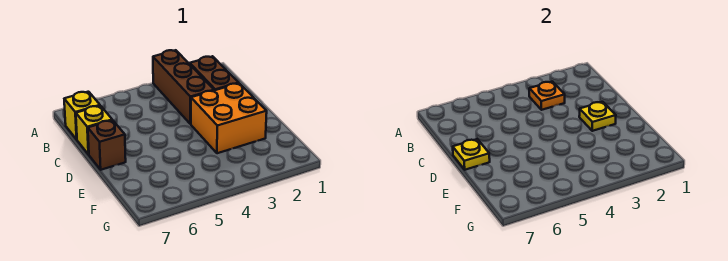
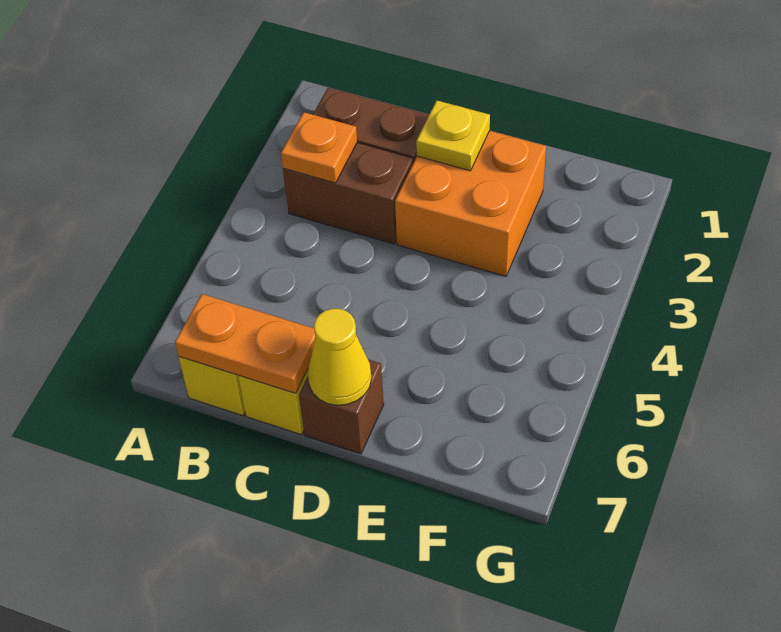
brown brick A3:C3 level 1 -> brown brick B3:C3 level 1
none -> orange plate B7:C7 level 2
yellow plate D7 level 2 -> yellow cone D7 level 2

